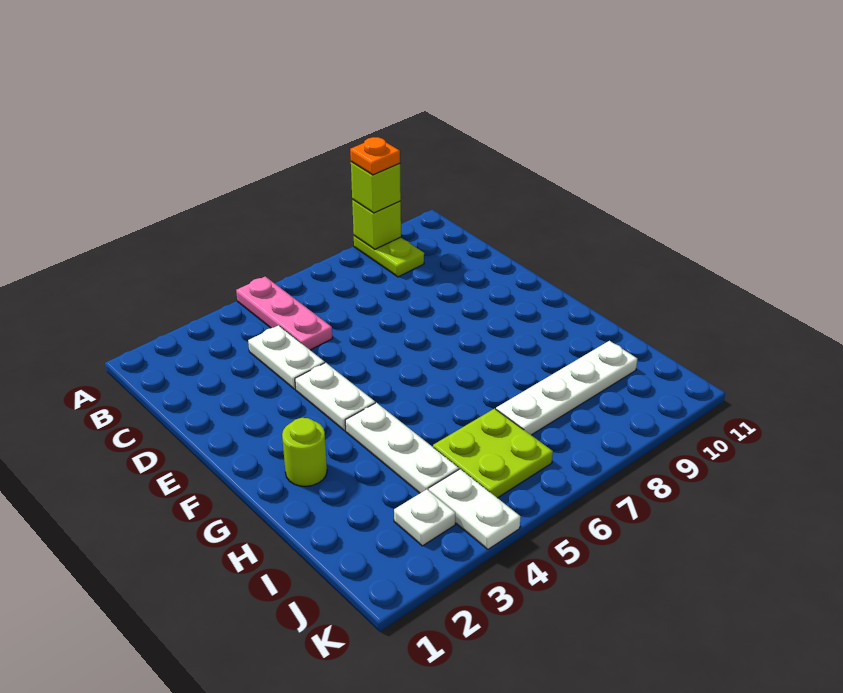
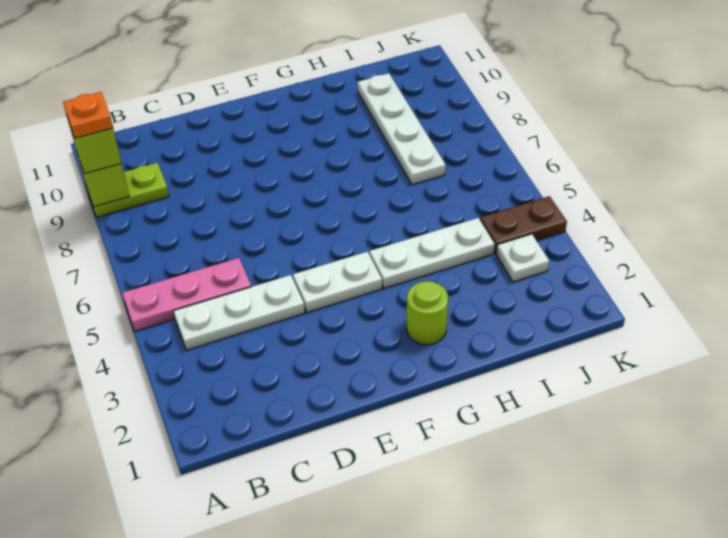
white plate C4:D4 level 1 -> white plate B4:D4 level 1
lime plate I5:J6 level 1 -> none
white plate J4:K4 level 1 -> brown plate J4:K4 level 1

